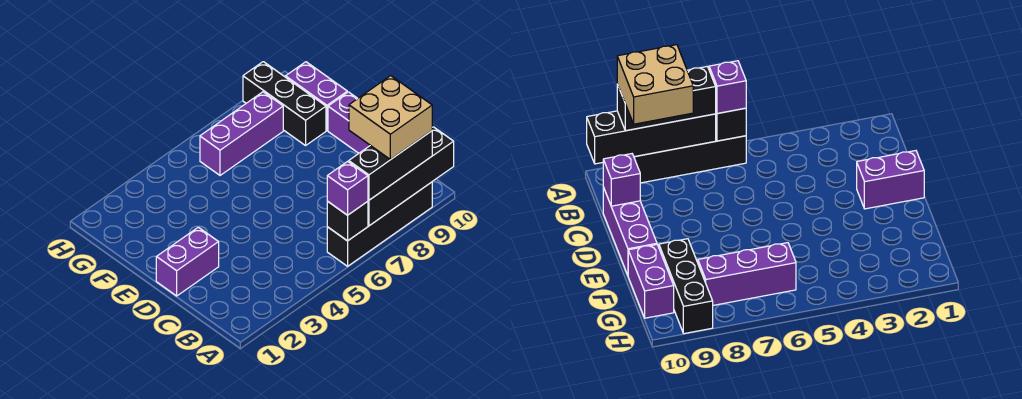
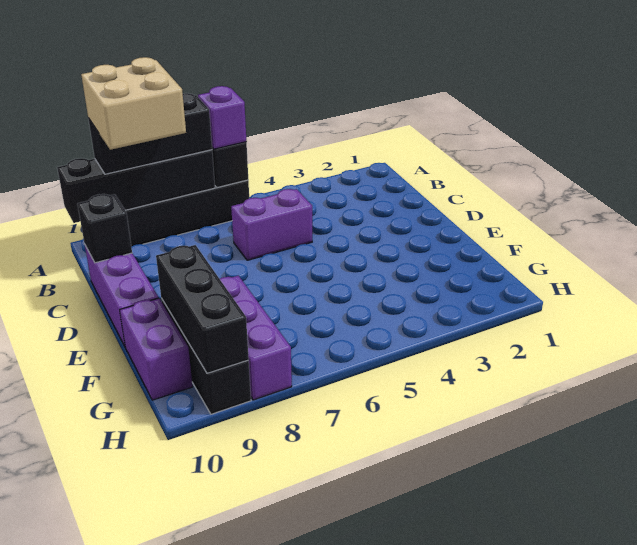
purple brick C10 level 2 -> black brick C10 level 2
purple brick D1:D2 level 1 -> purple brick C5:C6 level 1
none -> black brick F9:H9 level 2
purple brick G6:G8 level 1 -> purple brick F8:H8 level 1

